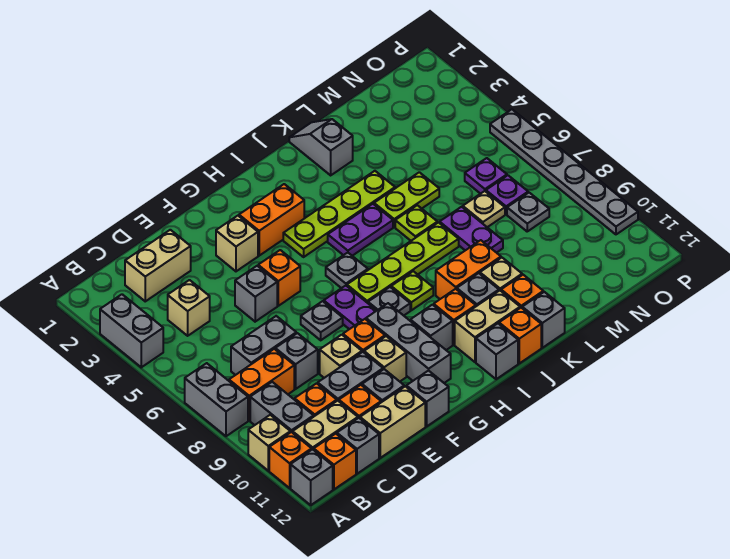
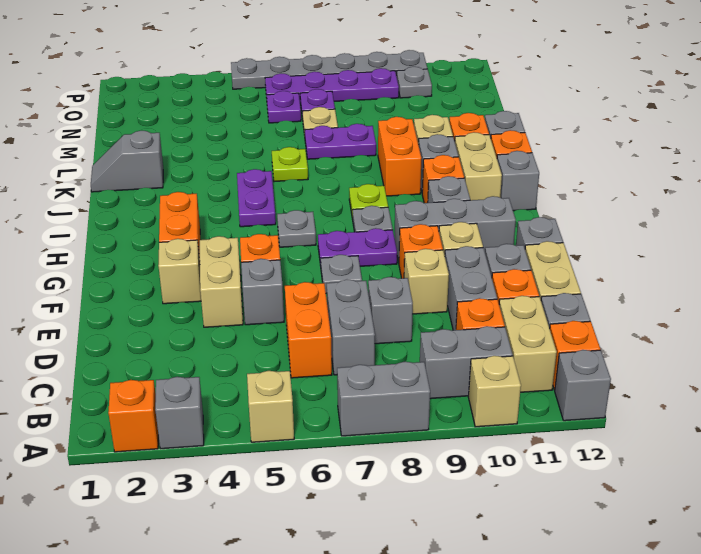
grey brick A3:A4 level 1 -> grey brick A3 level 1
orange brick A11 level 1 -> orange brick A2 level 1
orange brick B8:C8 level 1 -> orange brick C6:D6 level 1
tan brick C2:D2 level 1 -> tan brick E4:F4 level 1
tan brick C4 level 1 -> tan brick A5 level 1
lime plate H4:K4 level 1 -> none
lime plate H7:K7 level 1 -> none
lime plate K5:L5 level 1 -> none
grey plate N8 level 1 -> grey plate O10 level 1
none -> purple plate O6:O9 level 1

